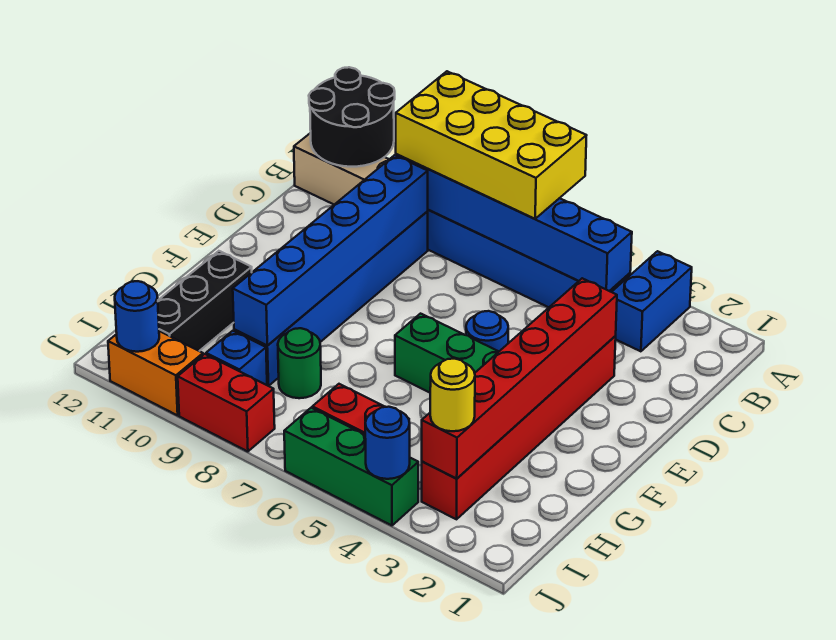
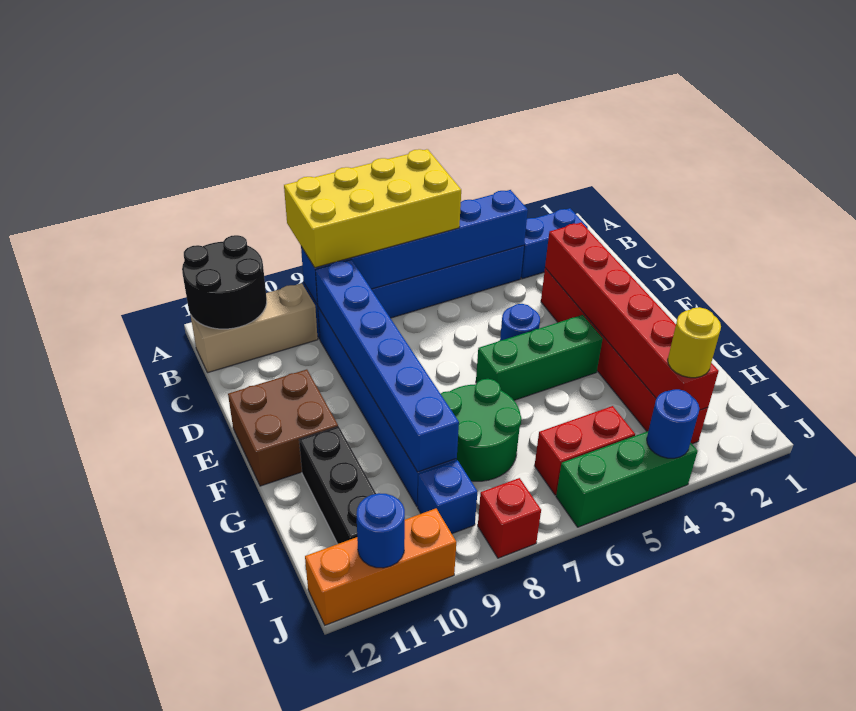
blue brick A3:B3 level 1 -> blue brick B2:B3 level 1
none -> brown brick E11:F12 level 1
green round brick H8 level 1 -> green round brick G7:H8 level 1
red brick J8:J9 level 1 -> red brick J8 level 1
orange brick J10:J11 level 1 -> orange brick J10:J12 level 1

